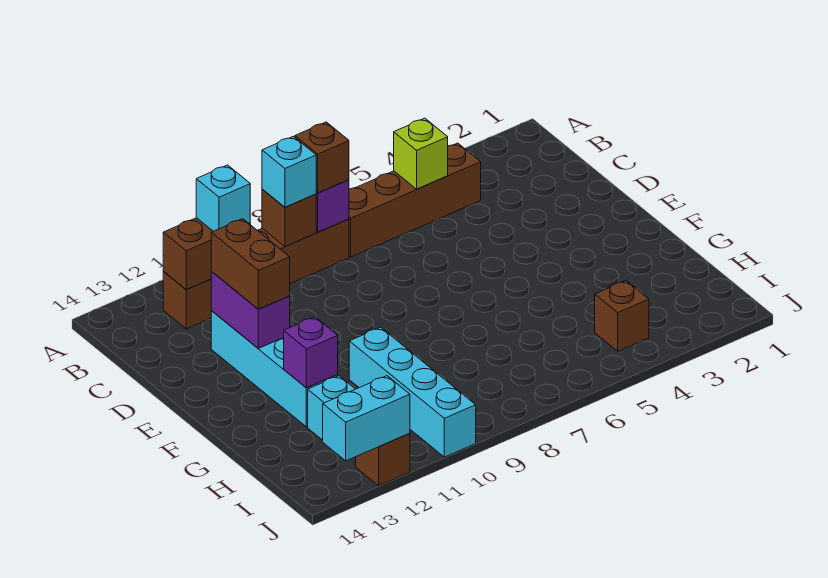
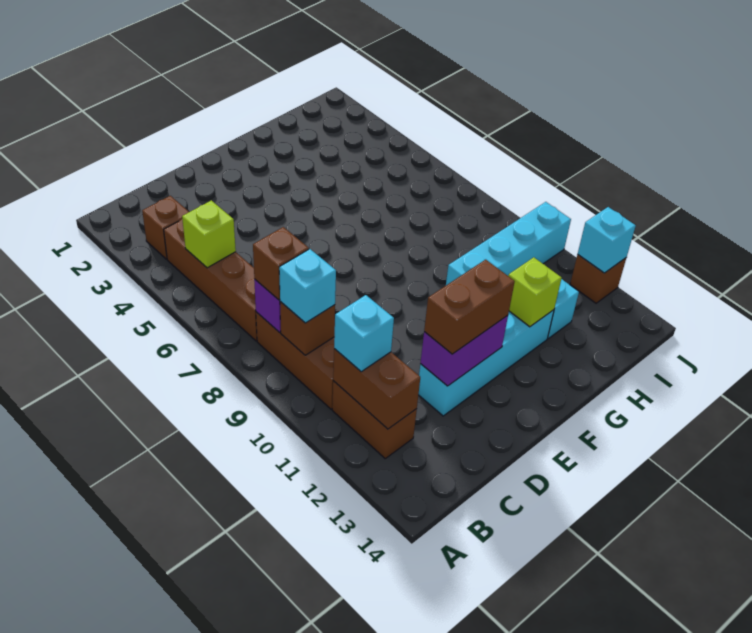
purple brick G12 level 2 -> lime brick G12 level 2
brown brick I4 level 1 -> brown brick B3 level 1
cyan brick J12:J13 level 2 -> cyan brick J12 level 2

